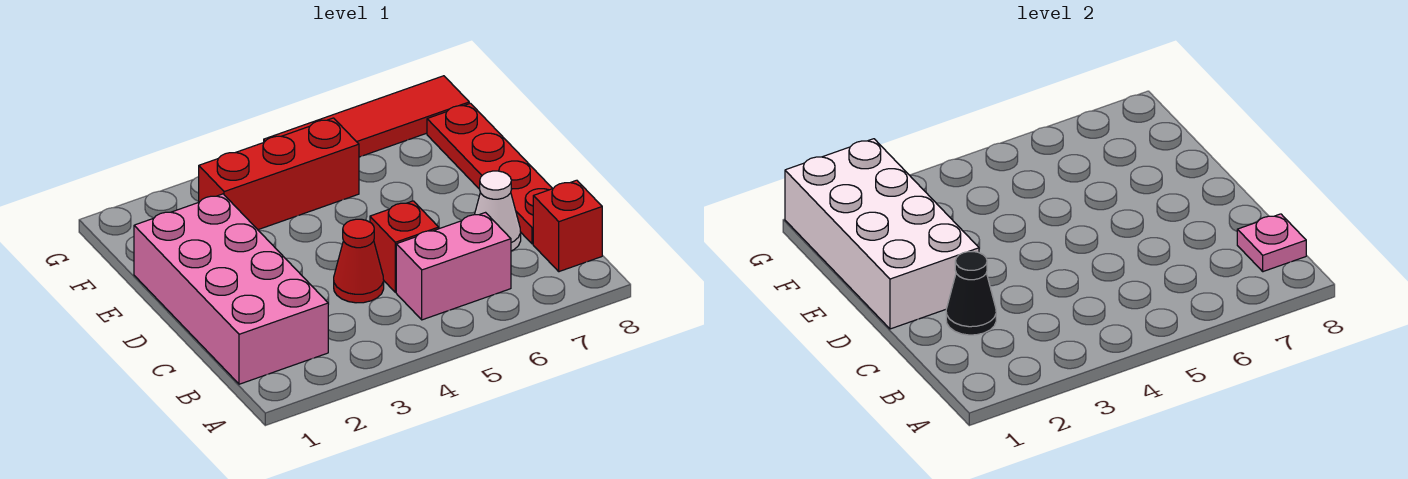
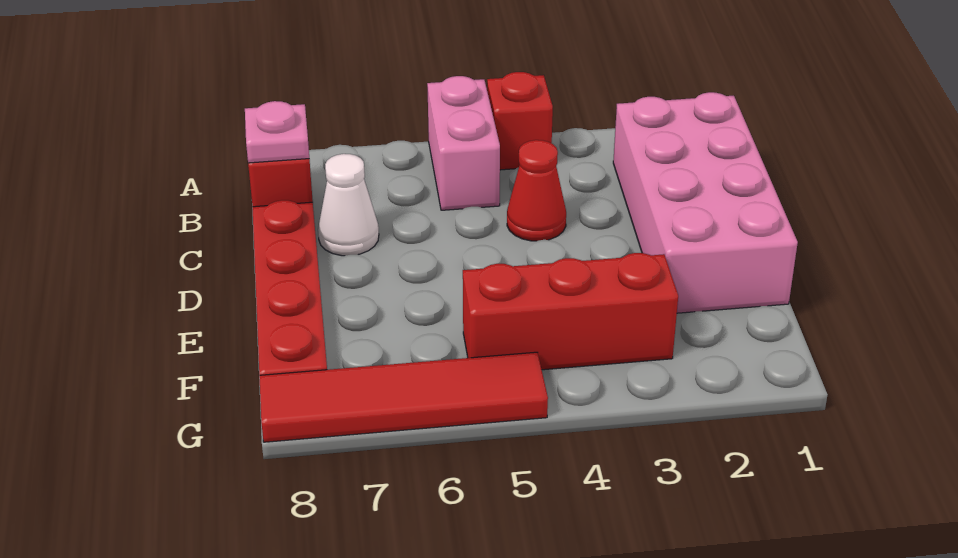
pink brick B5:B6 level 1 -> pink brick A5:B5 level 1
black cone C2 level 2 -> none
red brick C5 level 1 -> red brick A4 level 1
white brick D1:G2 level 2 -> none

